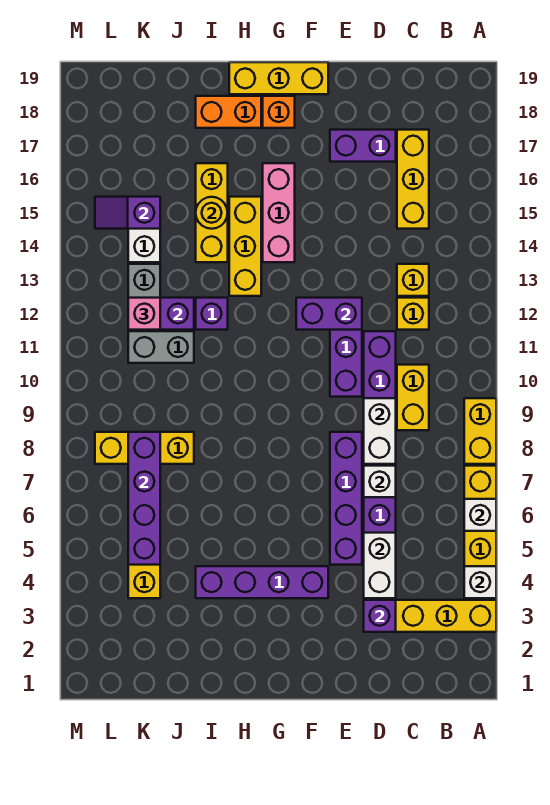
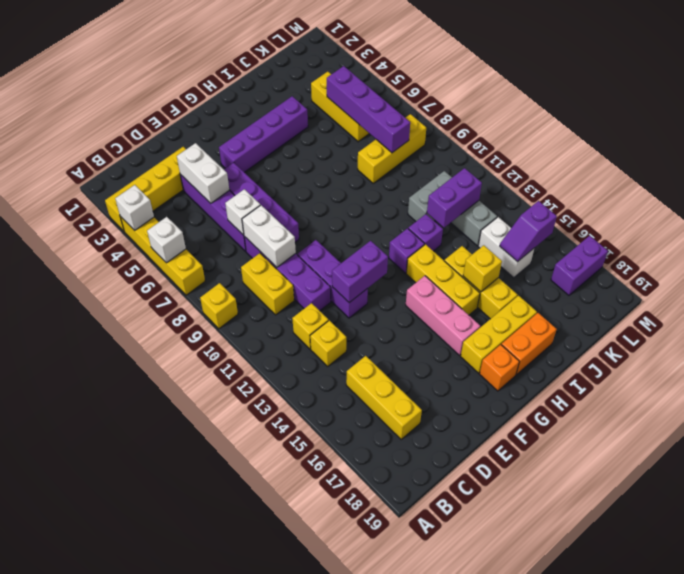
yellow brick A8:A9 level 1 -> yellow brick A9 level 1
purple brick D3 level 2 -> purple brick H12 level 1
purple brick D17:E17 level 1 -> purple brick L17:M17 level 1
yellow brick F19:H19 level 1 -> yellow brick G17:I17 level 1
yellow round brick I15 level 2 -> yellow brick I15 level 2
pink brick K12 level 3 -> none
purple slope K15:L15 level 2 top K -> purple slope K15:L15 level 2 top L

